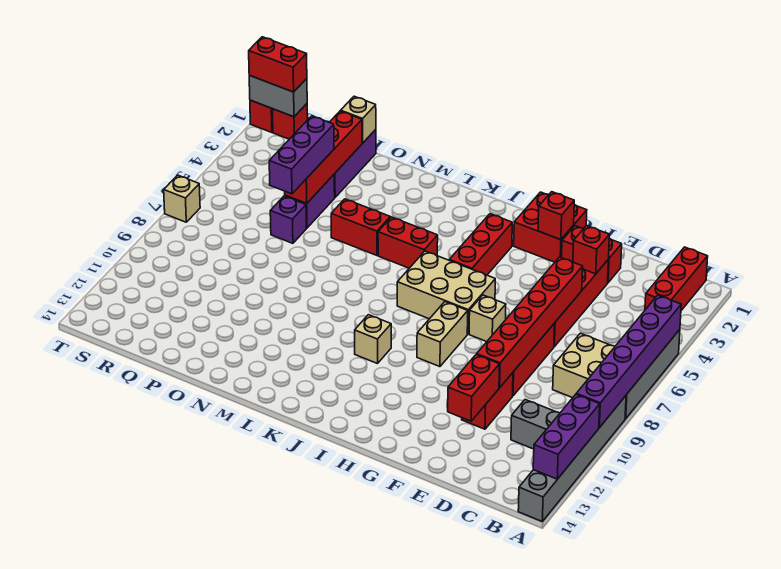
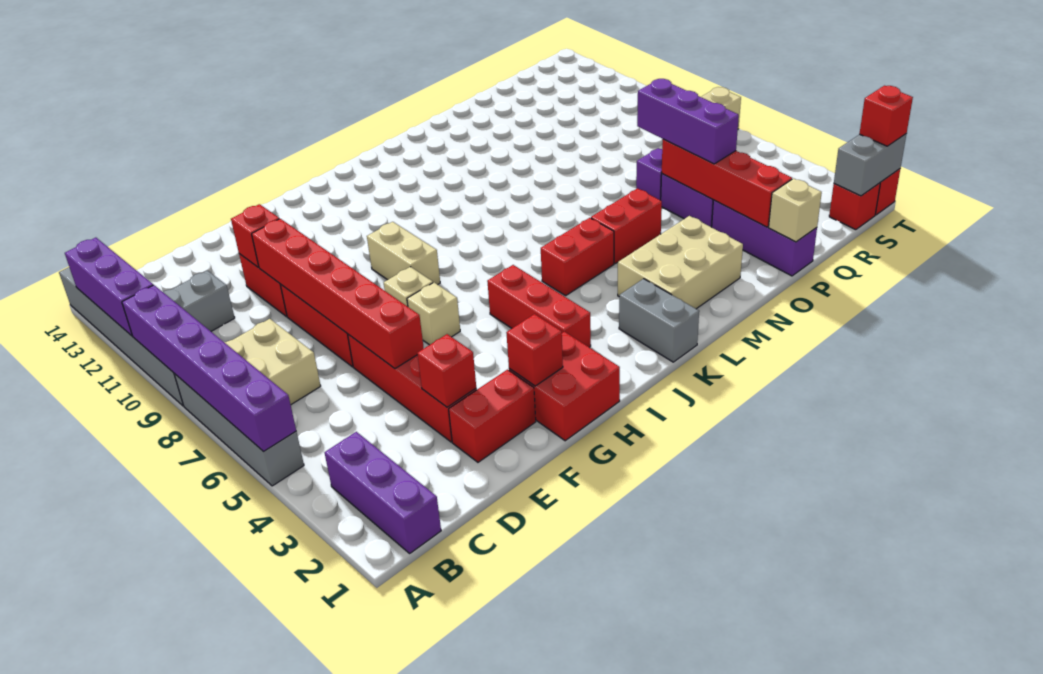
red brick B1:B3 level 1 -> purple brick B1:B3 level 1
red brick E11:E12 level 2 -> red brick E11 level 2
tan brick H6:J7 level 1 -> tan brick L2:N3 level 1
tan brick J10 level 1 -> tan brick G6 level 1
none -> grey brick K1:K2 level 1
red brick S1:T1 level 3 -> red brick T1 level 3

